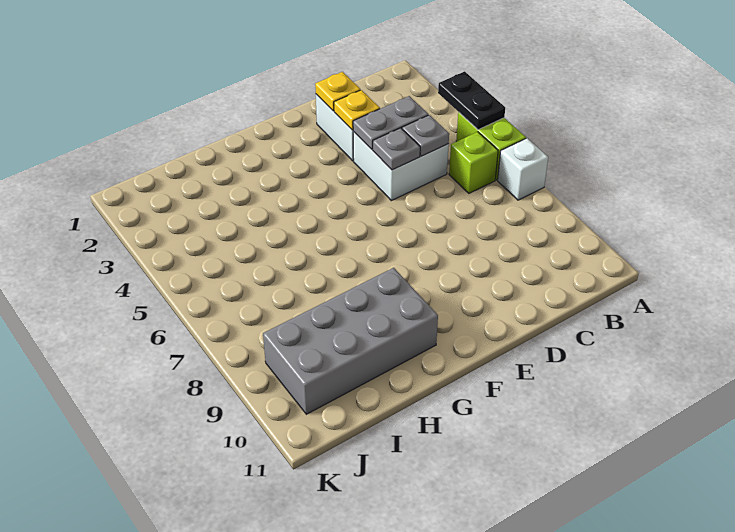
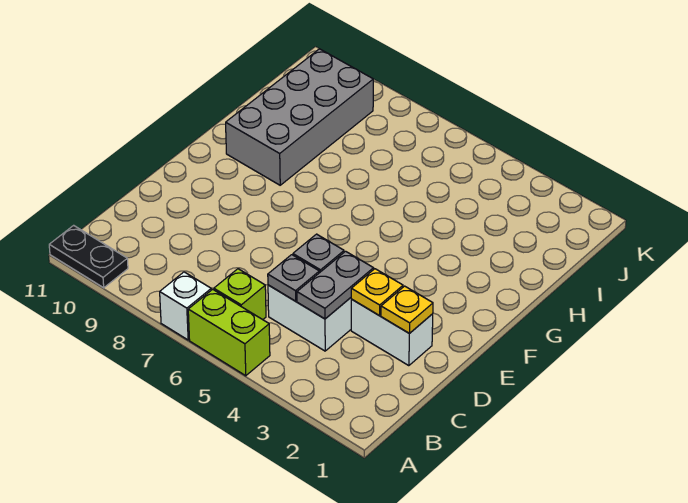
black plate A4:A5 level 2 -> black plate A10:A11 level 1

